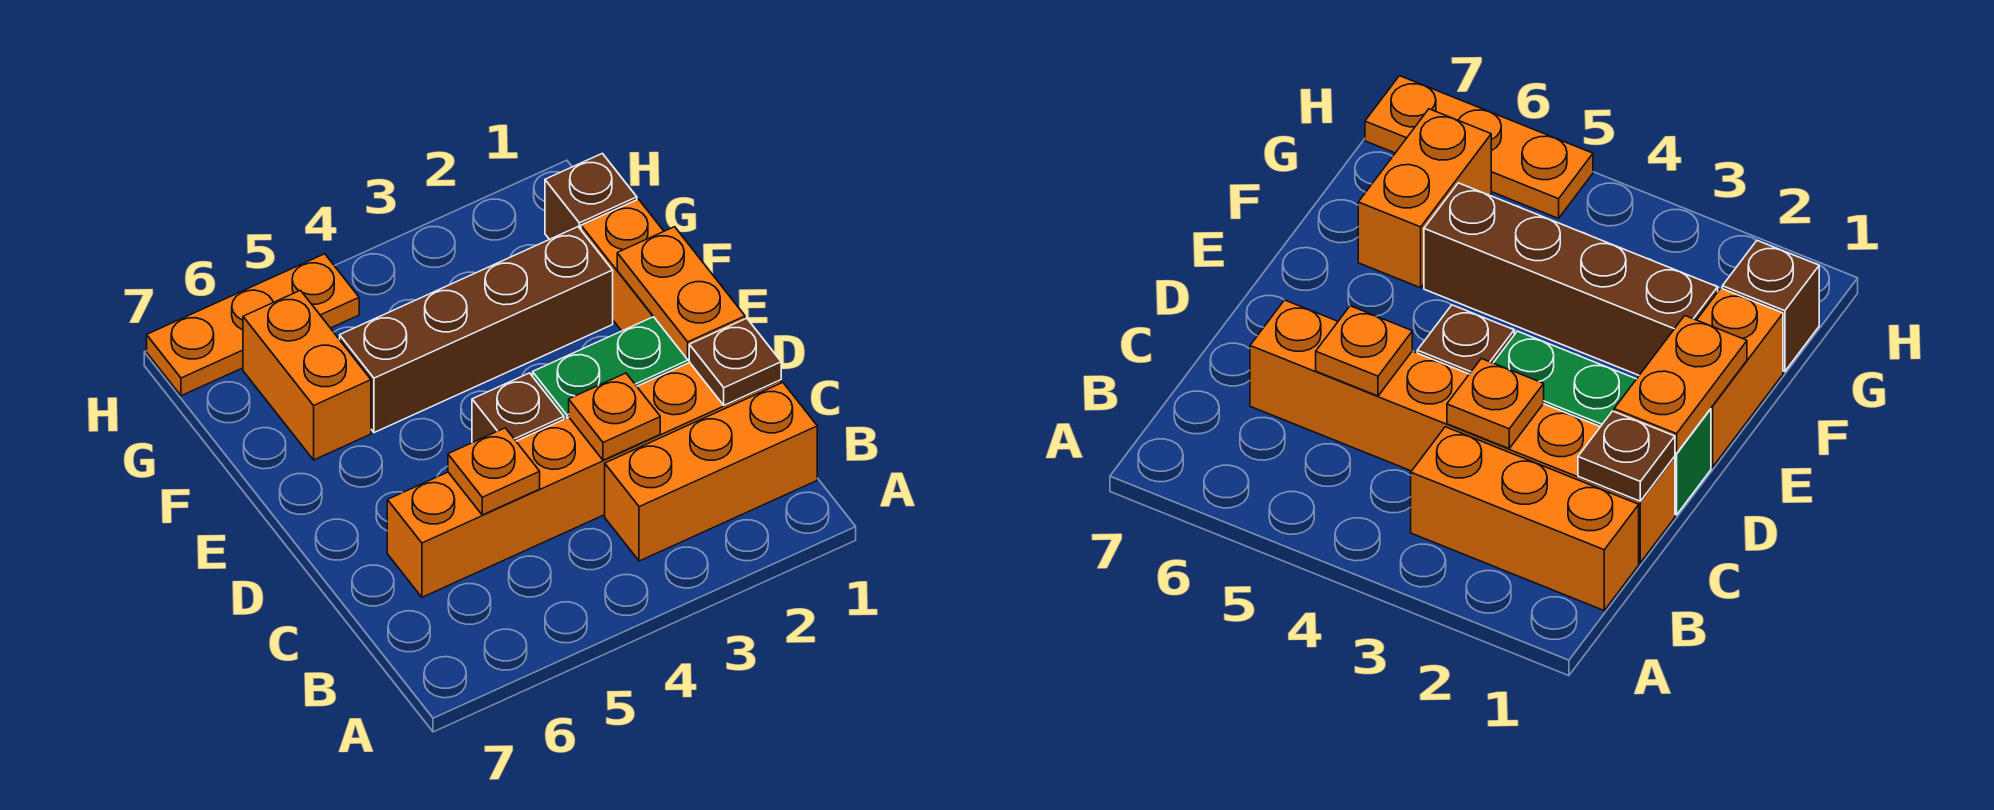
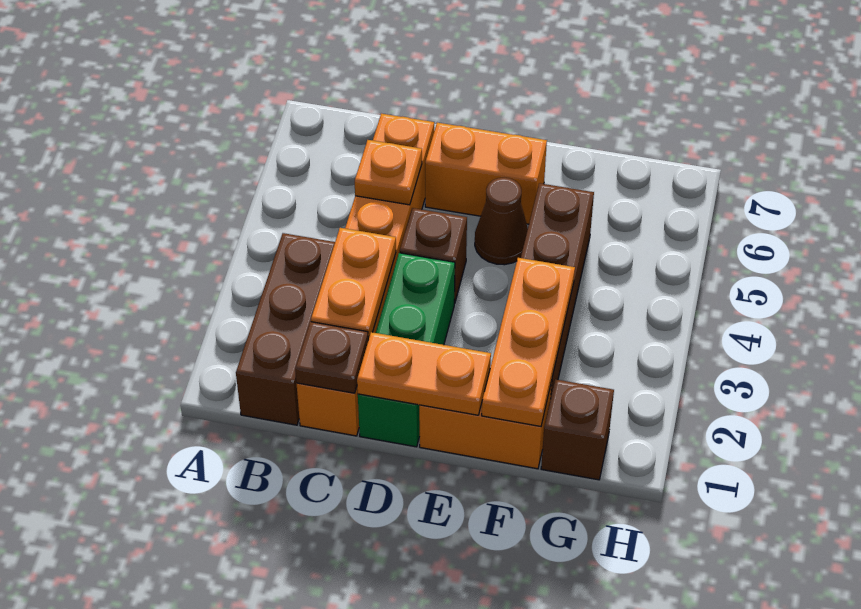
orange brick B1:B3 level 1 -> brown brick B1:B3 level 1
orange plate C3 level 2 -> orange plate C2:C3 level 2
none -> brown cone E5 level 1
orange brick F6:G6 level 1 -> orange brick D6:E6 level 1
orange plate H5:H7 level 1 -> orange plate F1:F3 level 2

